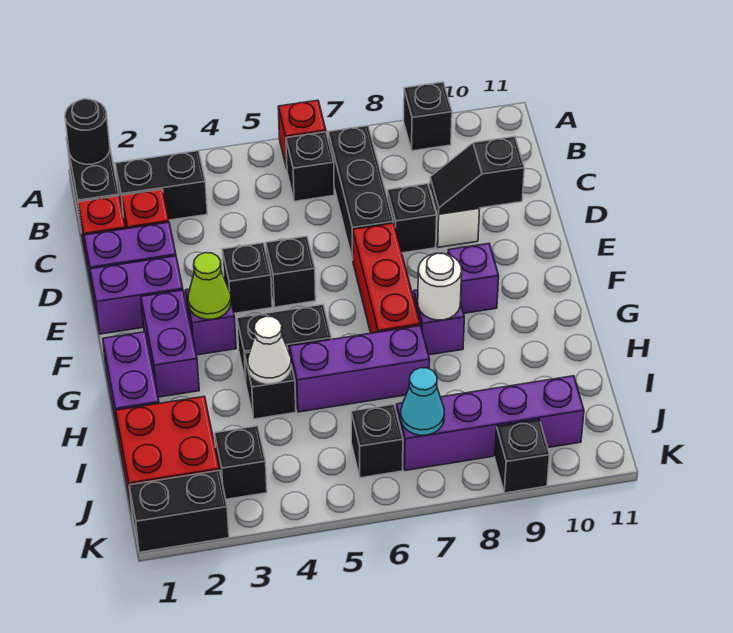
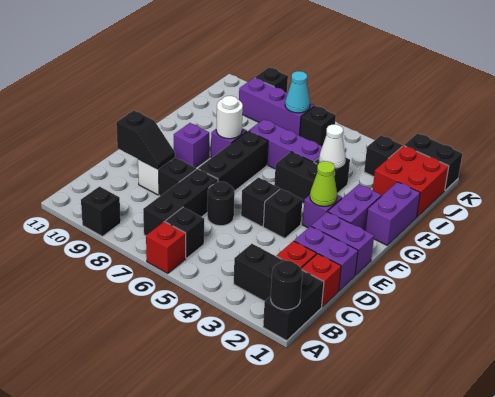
none -> black round brick D6 level 1
red brick E7:G7 level 1 -> black brick E7:G7 level 1
purple brick J7:J10 level 1 -> purple brick J7:J9 level 1

